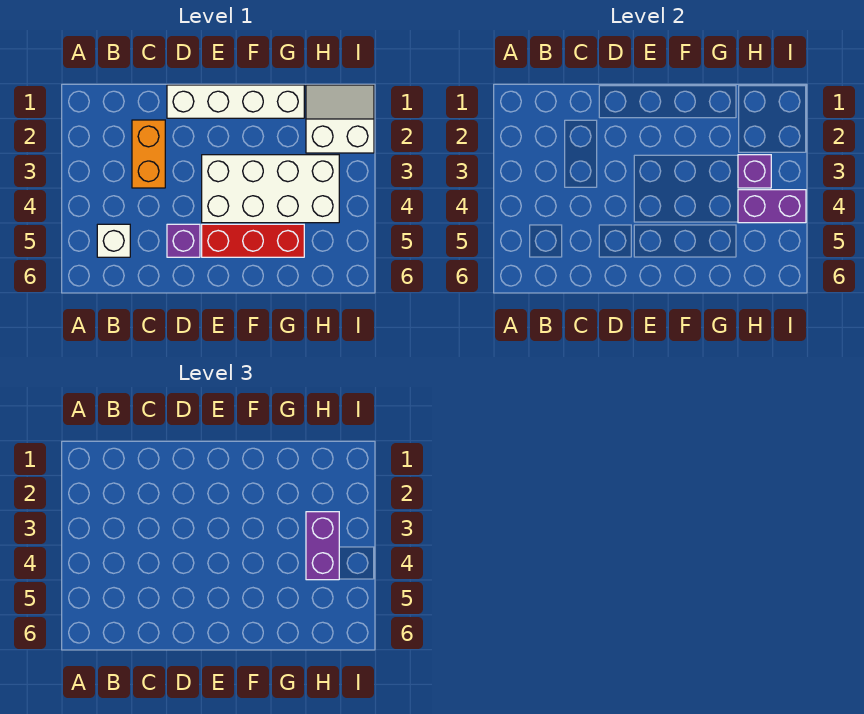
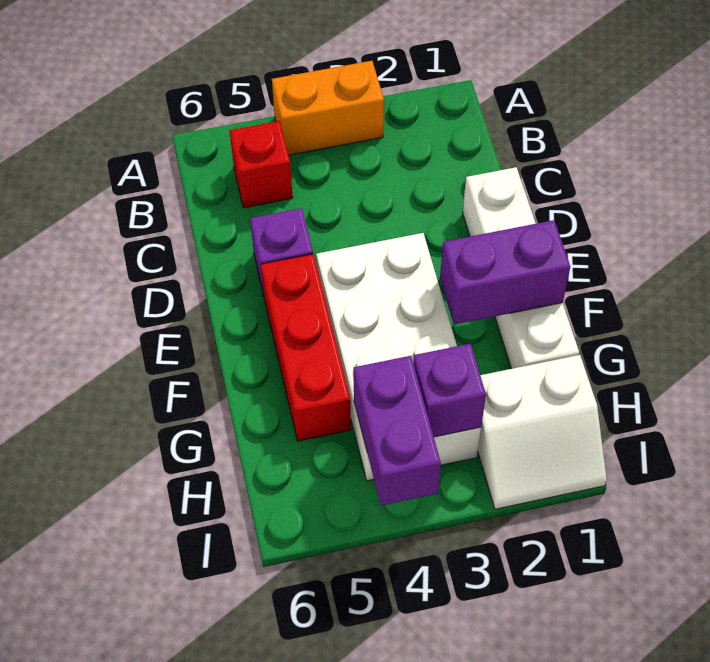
white brick B5 level 1 -> red brick B5 level 1
orange brick C2:C3 level 1 -> orange brick A3:A4 level 1
white slope H1:I2 level 1 top 2 -> white slope H1:I2 level 1 top H
purple brick H3:H4 level 3 -> purple brick F1:F2 level 2

